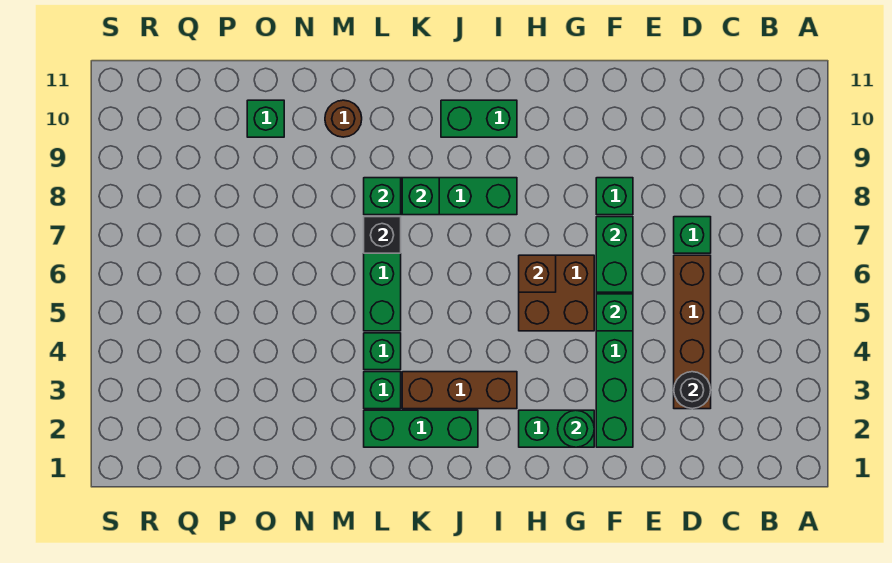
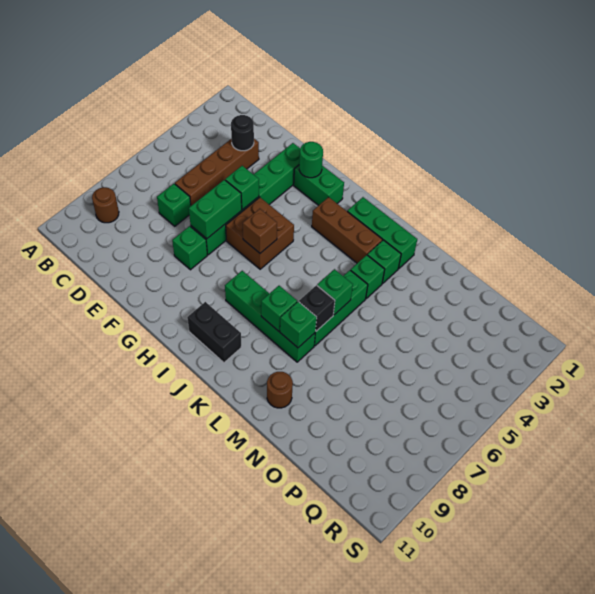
none -> brown round brick B9 level 1
green brick I10:J10 level 1 -> black brick I10:J10 level 1
green brick O10 level 1 -> green brick L6 level 2

